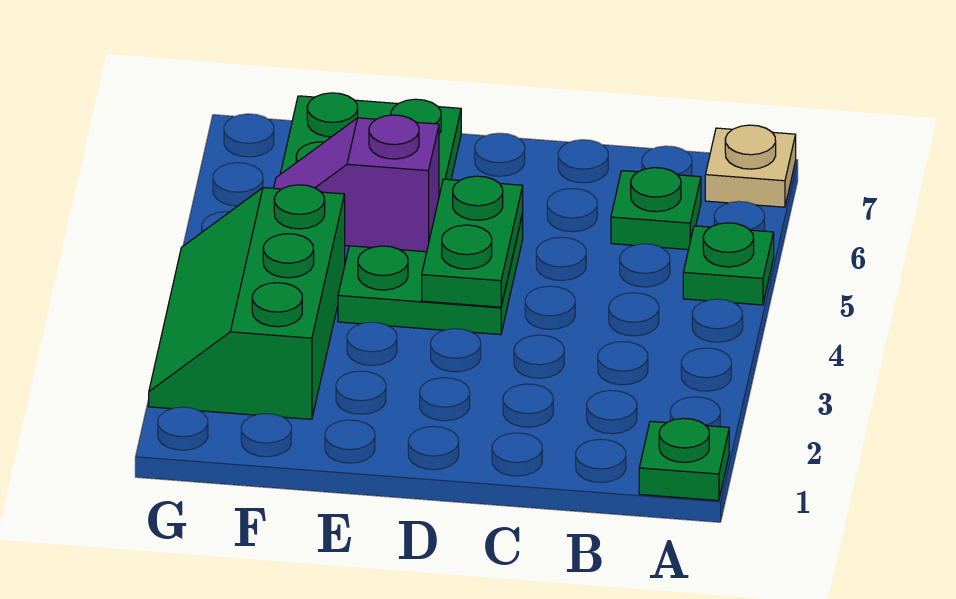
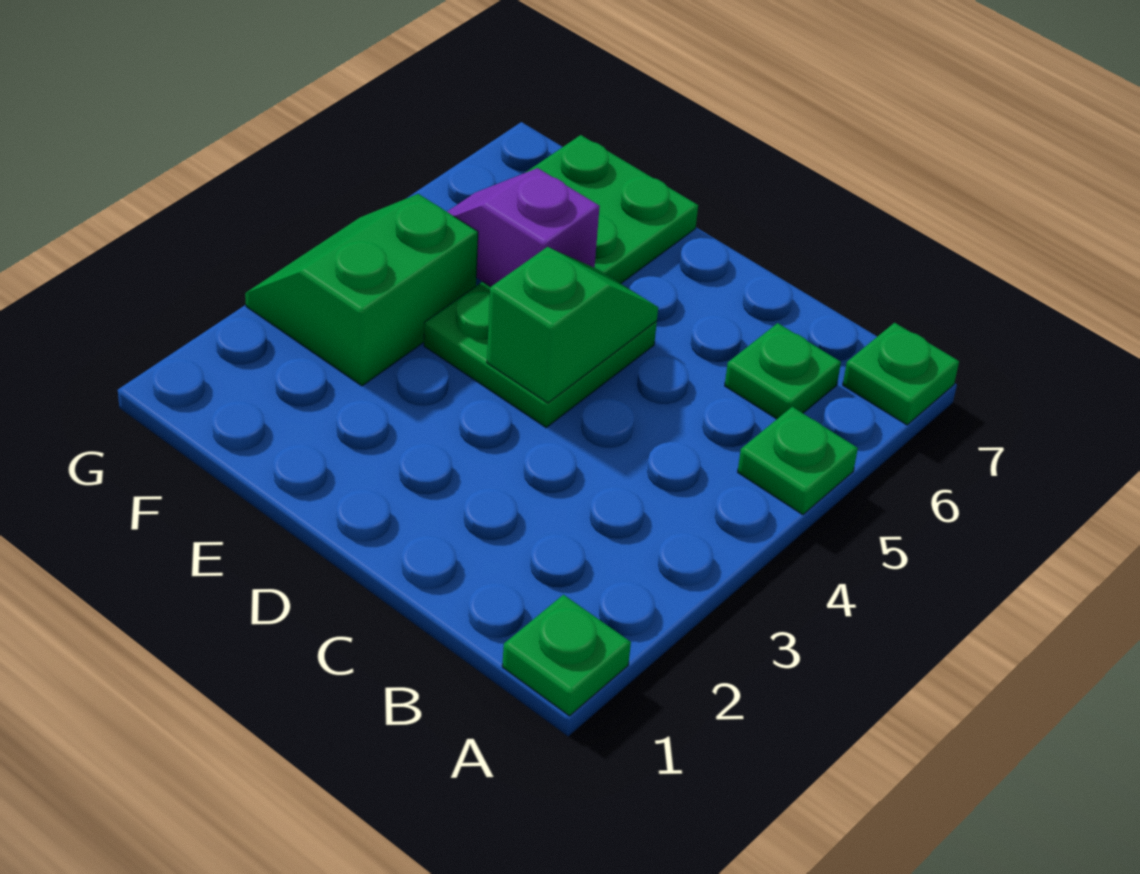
tan plate A7 level 1 -> green plate A7 level 1
green plate D4:D5 level 2 -> green slope D4:D5 level 2 top 4
green slope F2:G4 level 1 top F -> green slope F3:G4 level 1 top F

